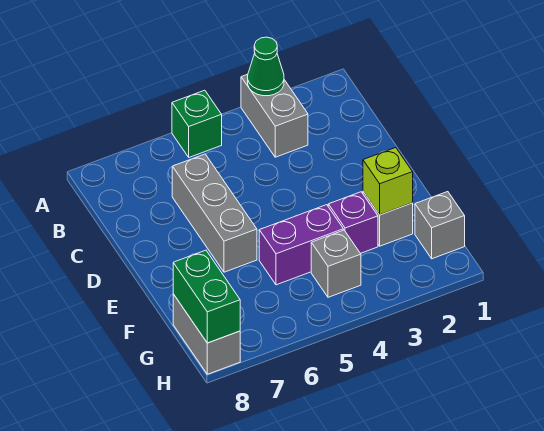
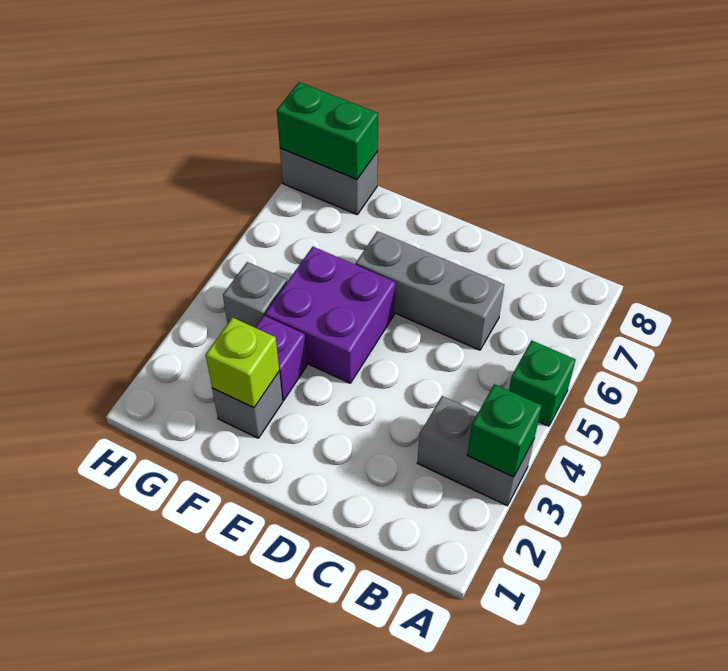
green cone A3 level 2 -> green brick A3 level 2
purple brick F4:F5 level 1 -> purple brick E4:F5 level 1
grey brick G1 level 1 -> none

